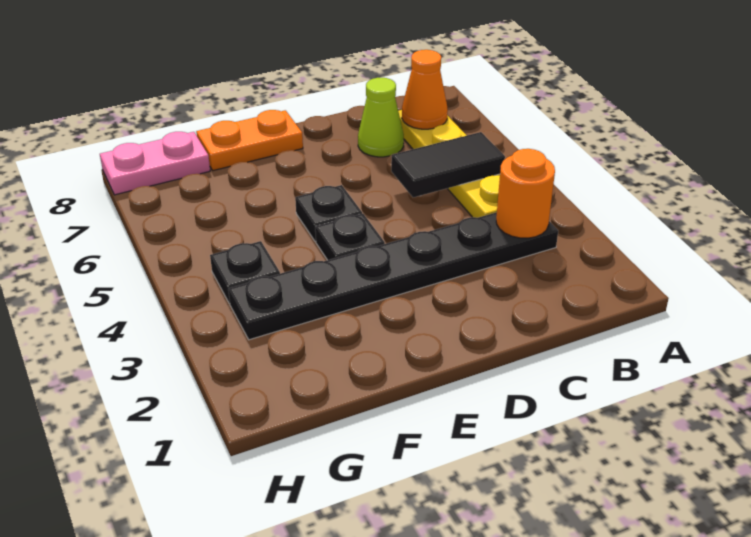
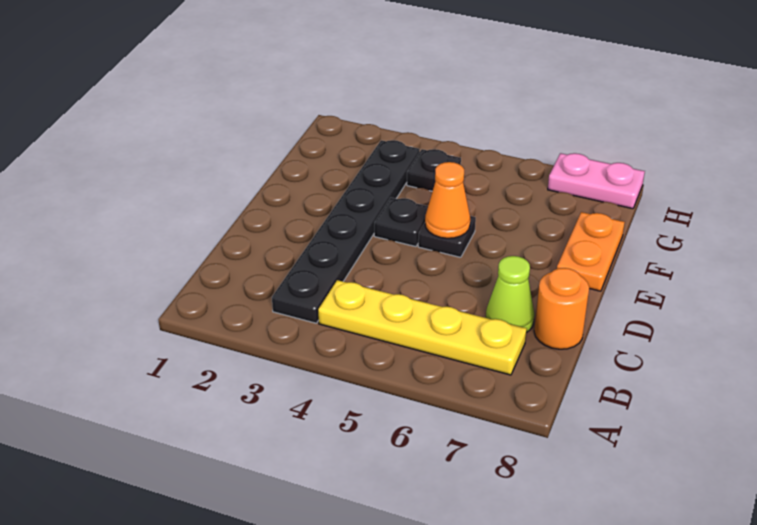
orange round brick B3 level 2 -> orange round brick C8 level 1
black tile B5:C5 level 2 -> none
orange cone B7 level 2 -> orange cone E5 level 2
pink plate G8:H8 level 1 -> pink plate H7:H8 level 1

